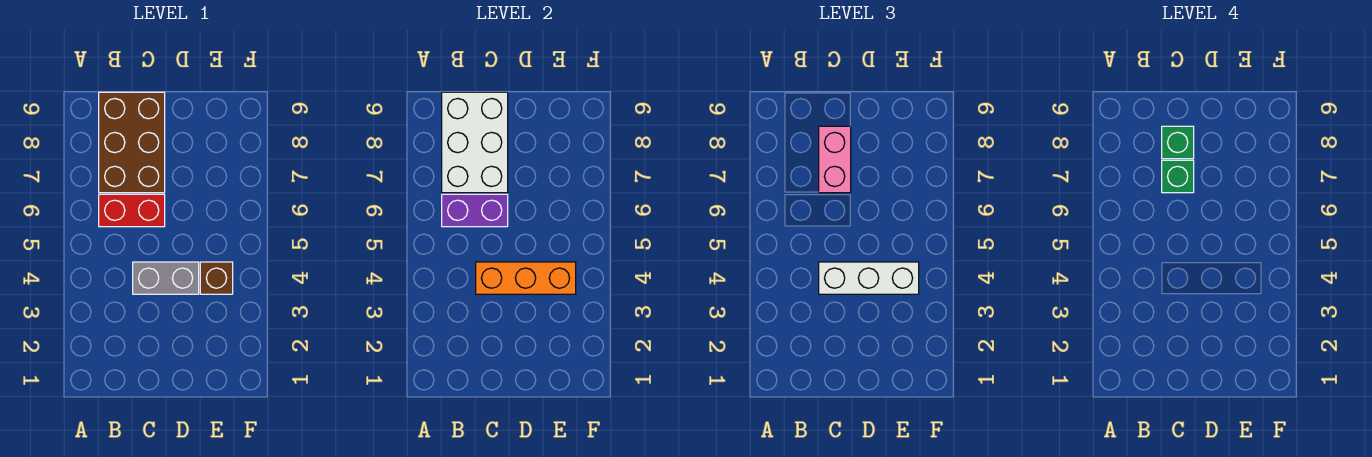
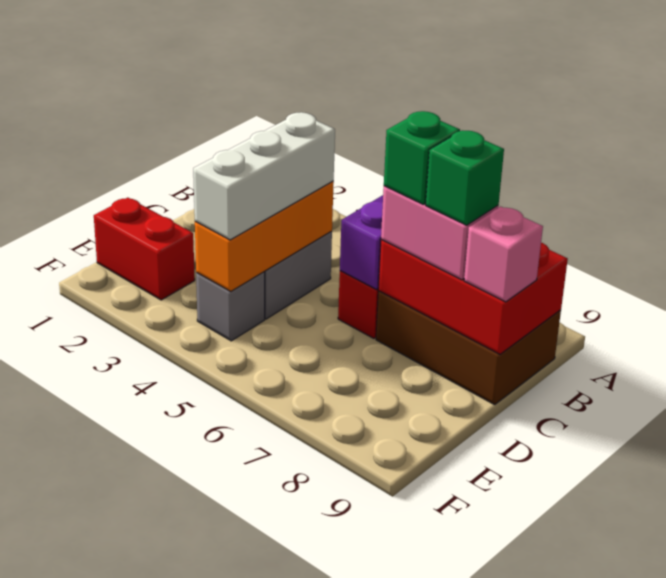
white brick B7:C9 level 2 -> red brick B7:C9 level 2
none -> pink brick C9 level 3
none -> red brick E1:E2 level 1
brown brick E4 level 1 -> grey brick E4 level 1

